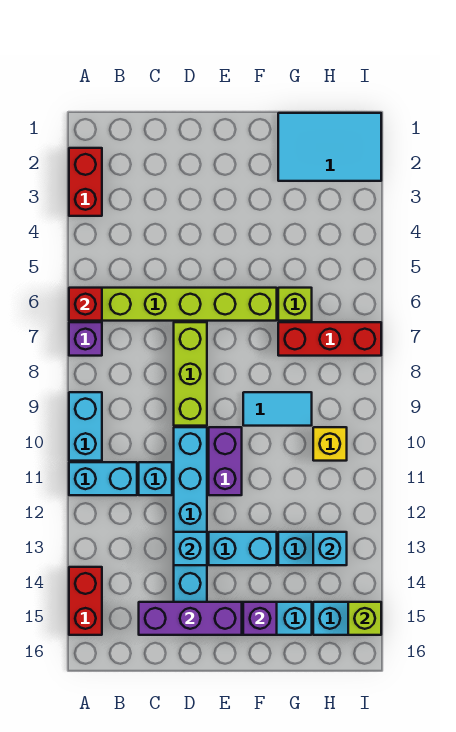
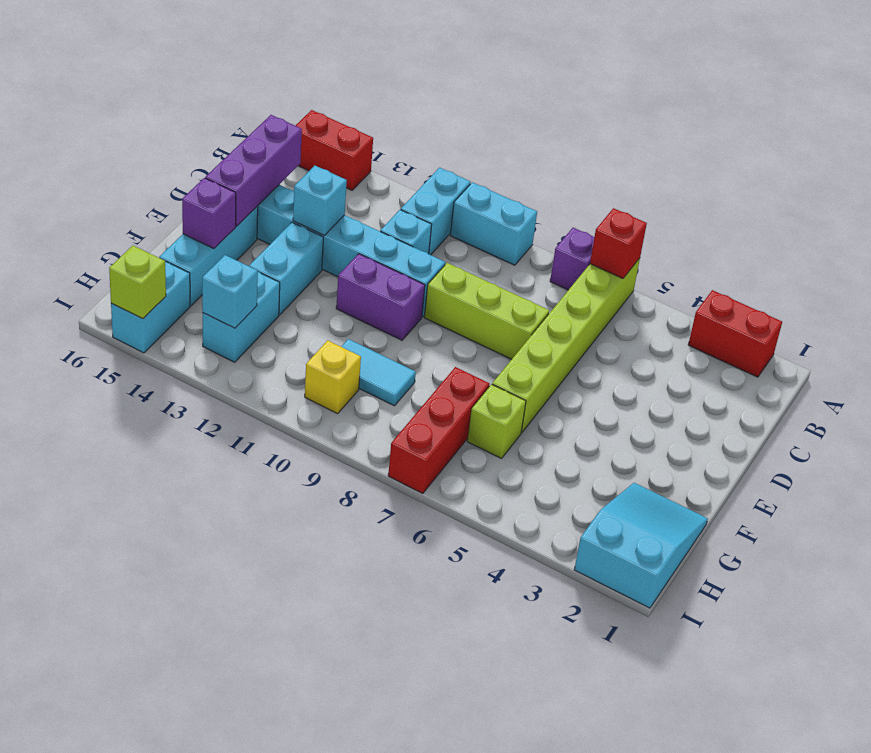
cyan tile F9:G9 level 1 -> cyan tile G9:G10 level 1
cyan tile G1:I2 level 1 -> cyan slope G1:I2 level 1 top I

